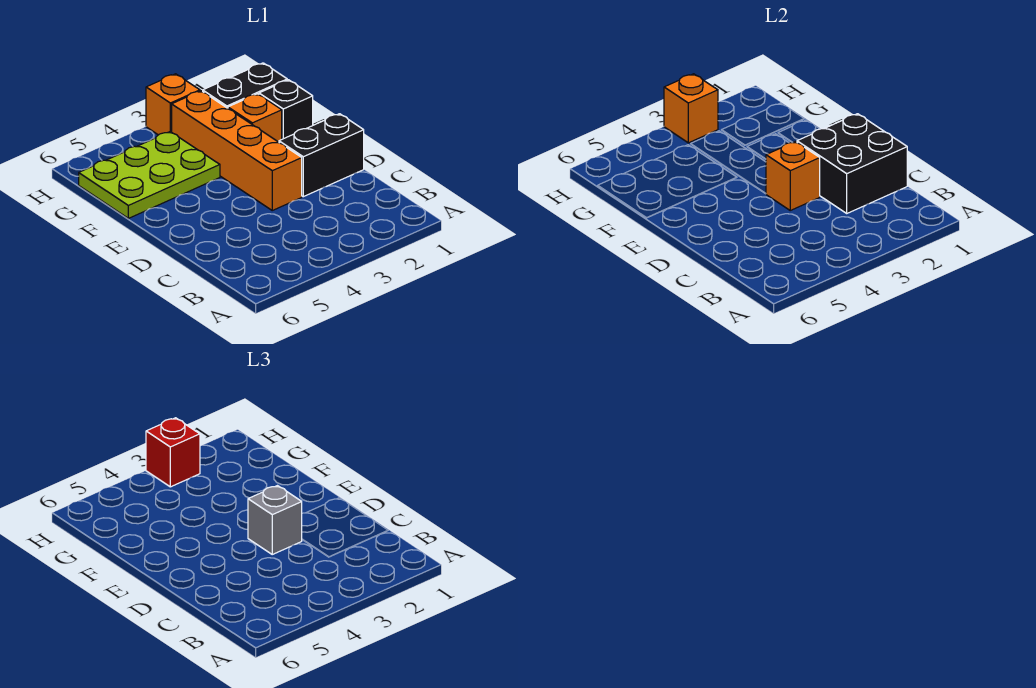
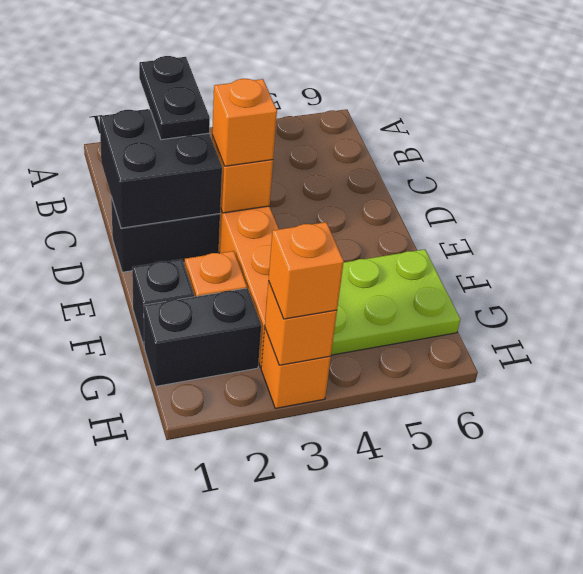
none -> black plate B2:C2 level 3
grey brick D3 level 3 -> orange brick D3 level 3
red brick H3 level 3 -> orange brick H3 level 3

